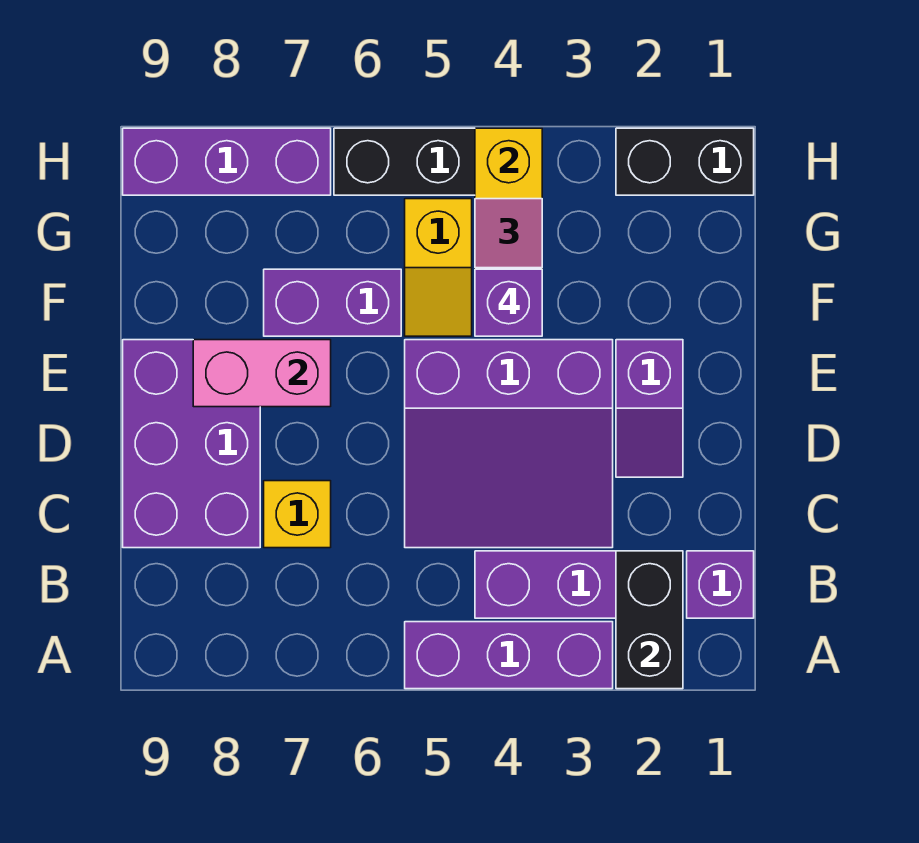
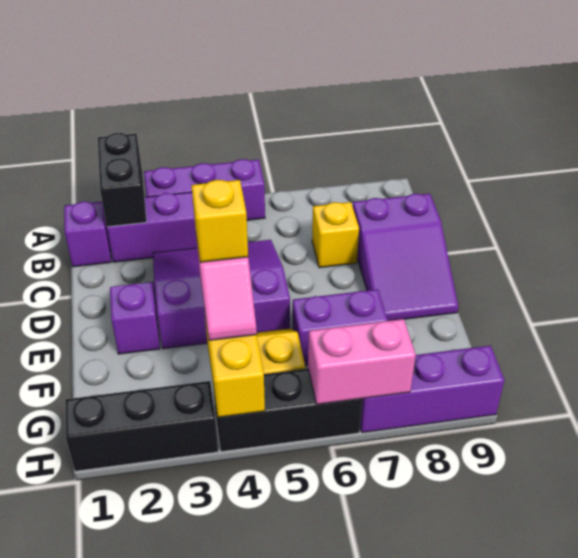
purple brick C8:E9 level 1 -> purple slope C8:E9 level 1 top C
pink brick E7:E8 level 2 -> pink brick H6:H7 level 2
purple brick F4 level 4 -> yellow brick F4 level 4
black brick H1:H2 level 1 -> black brick H1:H3 level 1

